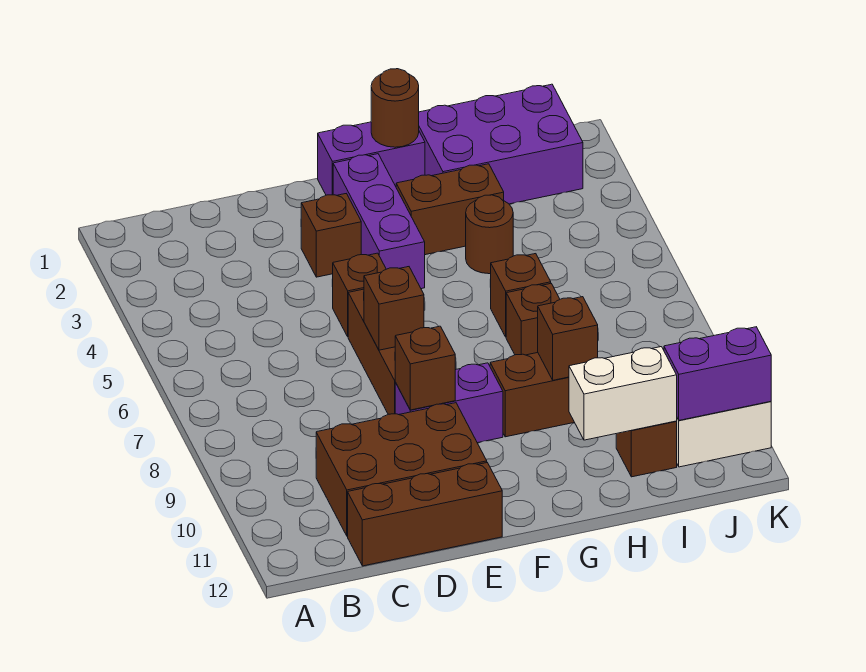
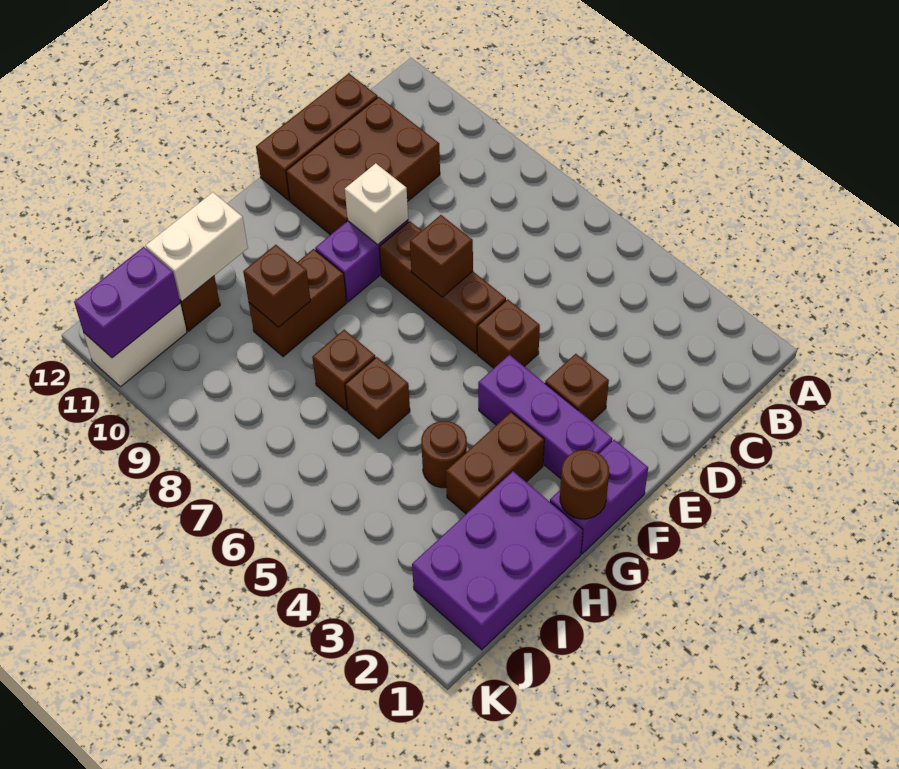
brown brick E9 level 2 -> white brick E9 level 2

